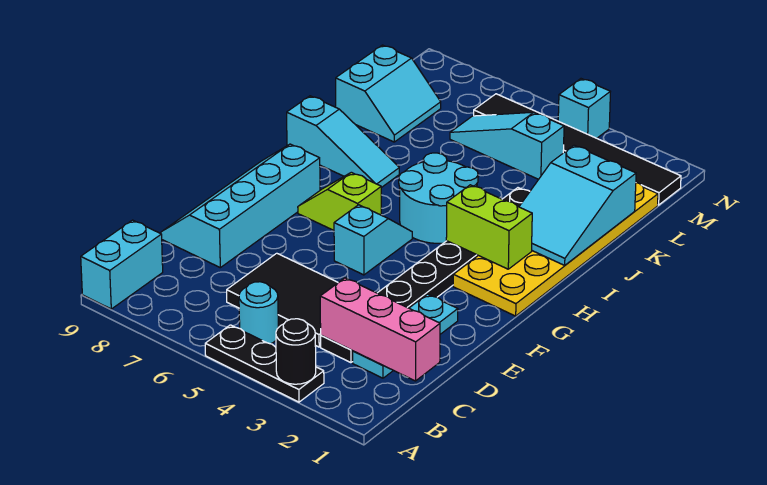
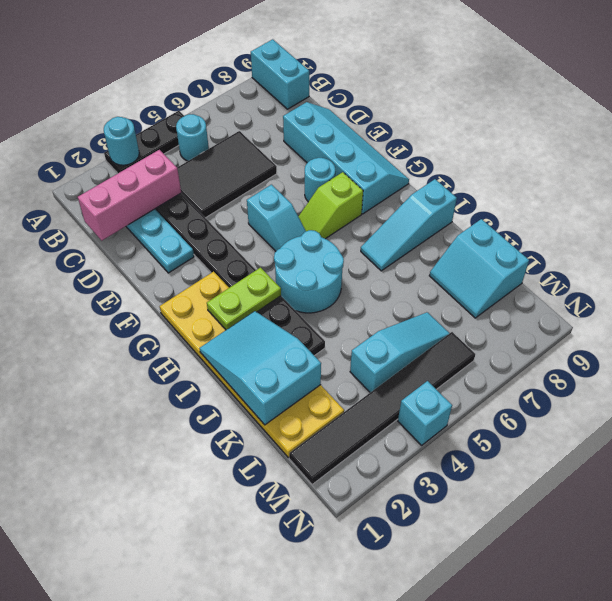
black round brick A3 level 2 -> cyan round brick A3 level 2
none -> cyan round brick F7 level 1
lime slope G6:G7 level 1 top 6 -> lime slope G6:G7 level 1 top 7
lime brick H2:H3 level 2 -> lime plate H2:H3 level 2

